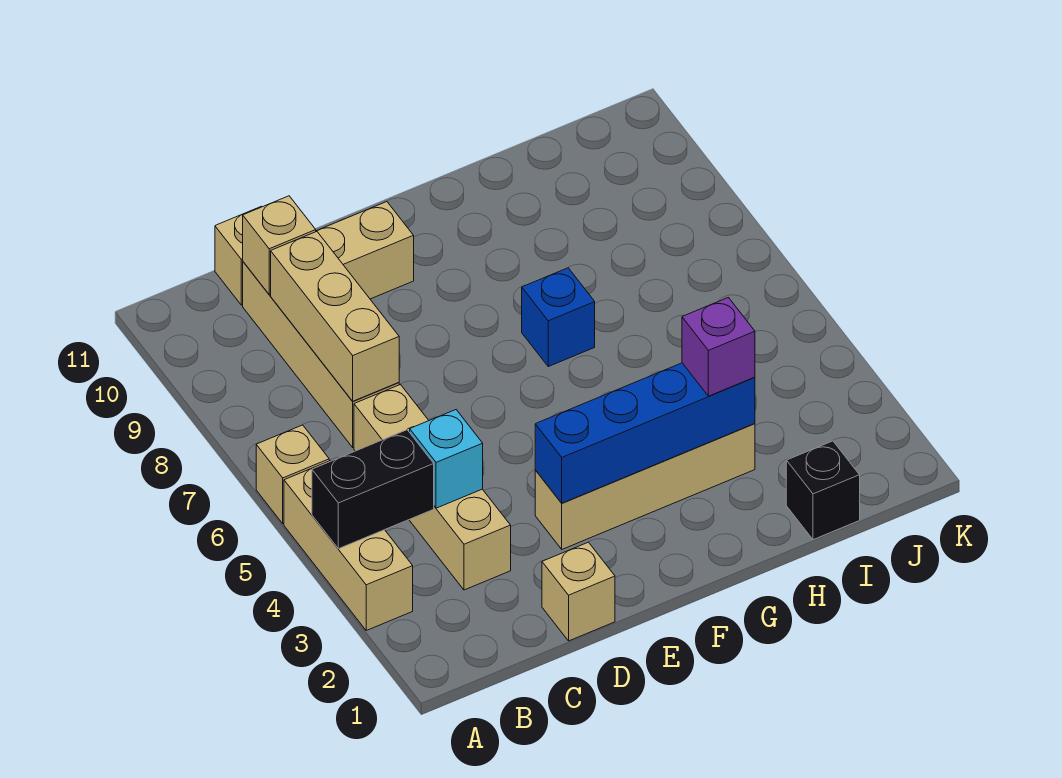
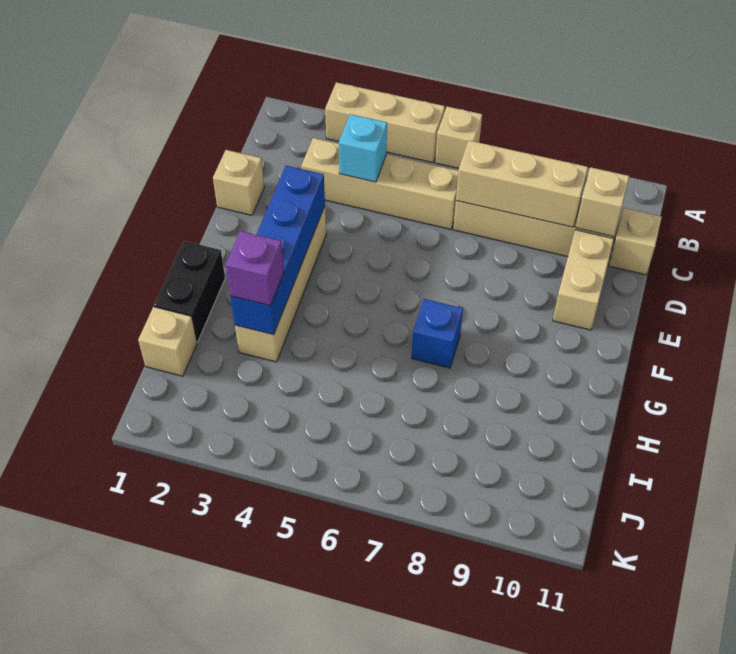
black brick A4:B4 level 2 -> black brick G1:H1 level 1
black brick I1 level 1 -> tan brick I1 level 1

